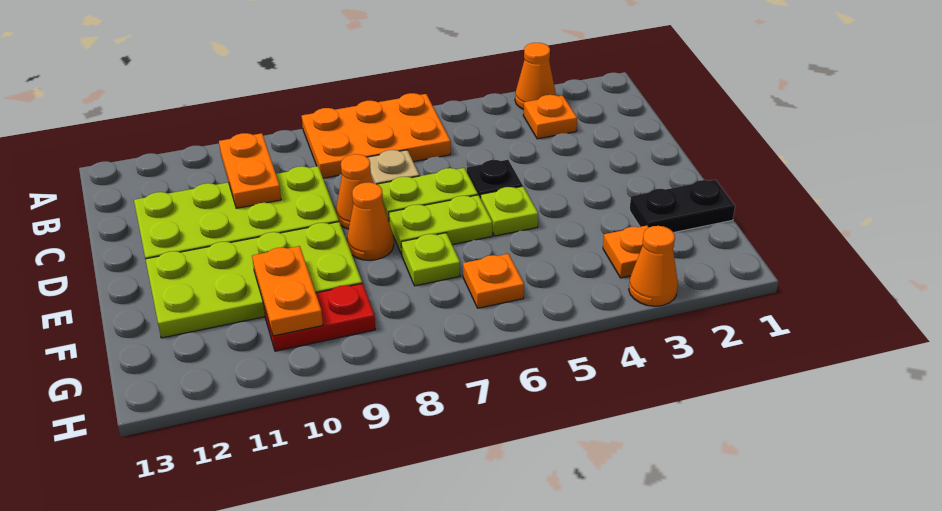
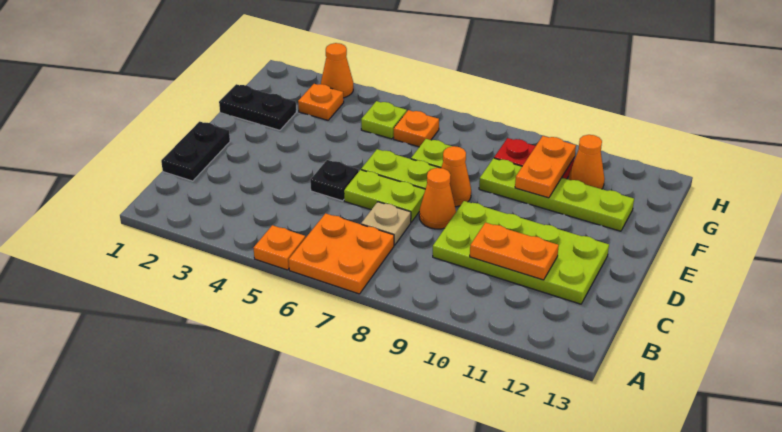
orange cone A3 level 1 -> orange cone G11 level 1
orange plate A6:B8 level 1 -> orange plate A6:B7 level 1
orange plate B3 level 1 -> orange plate A5 level 1
orange plate B10:C10 level 2 -> orange plate C10:C11 level 2
none -> black plate C1:D1 level 1
lime plate E5 level 1 -> lime plate G5 level 1
lime plate E9:F12 level 1 -> lime plate F9:F12 level 1

